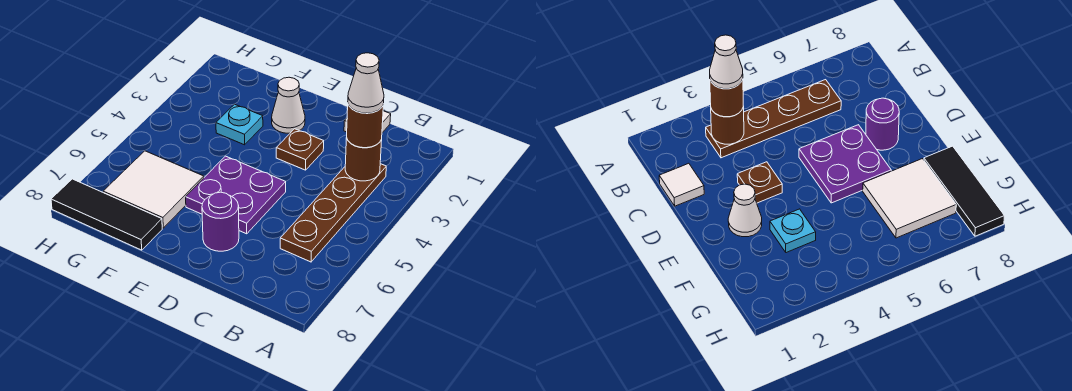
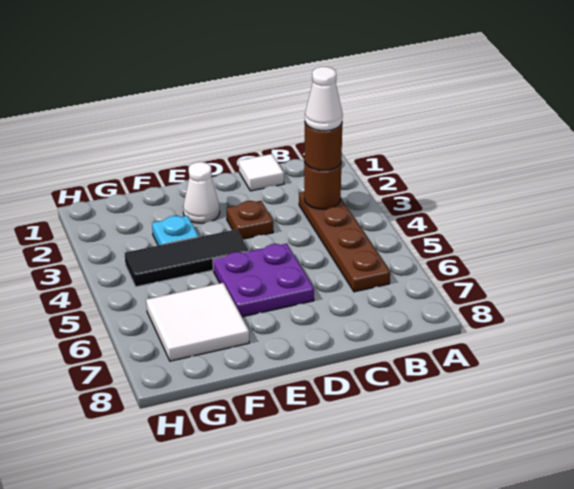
purple round brick D7 level 1 -> none
black tile F8:H8 level 1 -> black tile E4:G4 level 1

